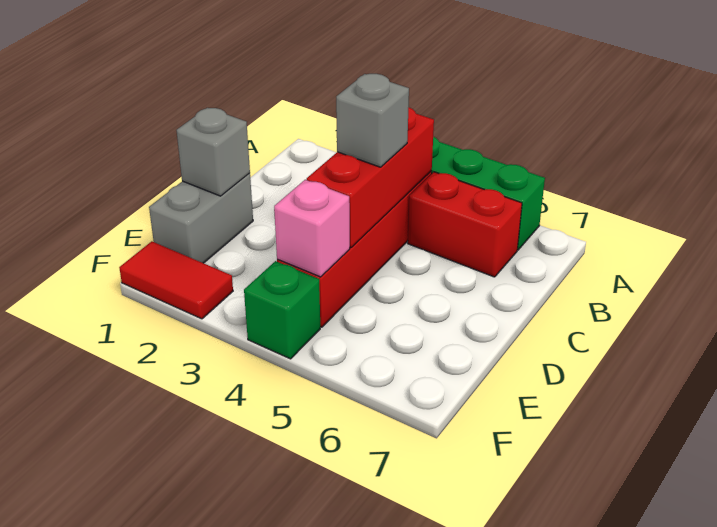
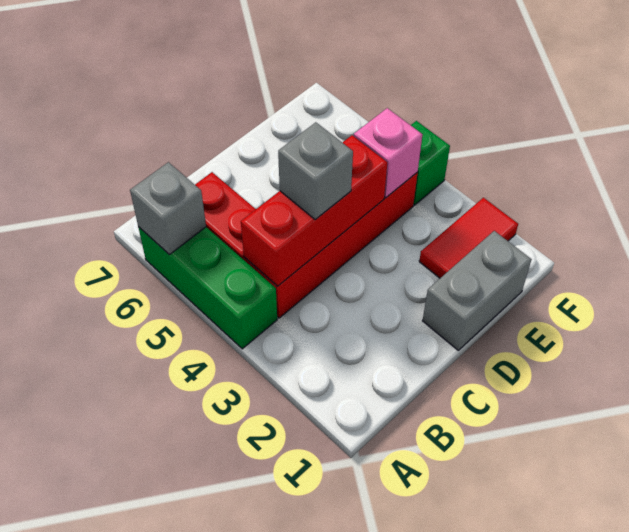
grey brick D1 level 2 -> grey brick A6 level 2
red tile F1:F2 level 1 -> red tile E2:F2 level 1

